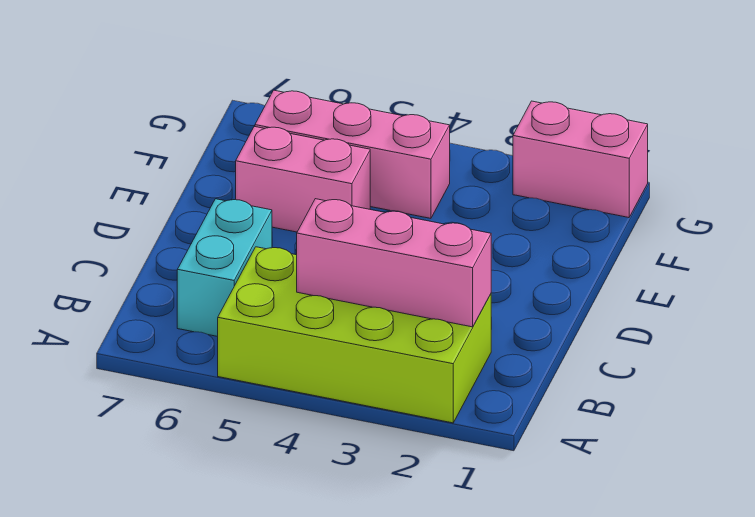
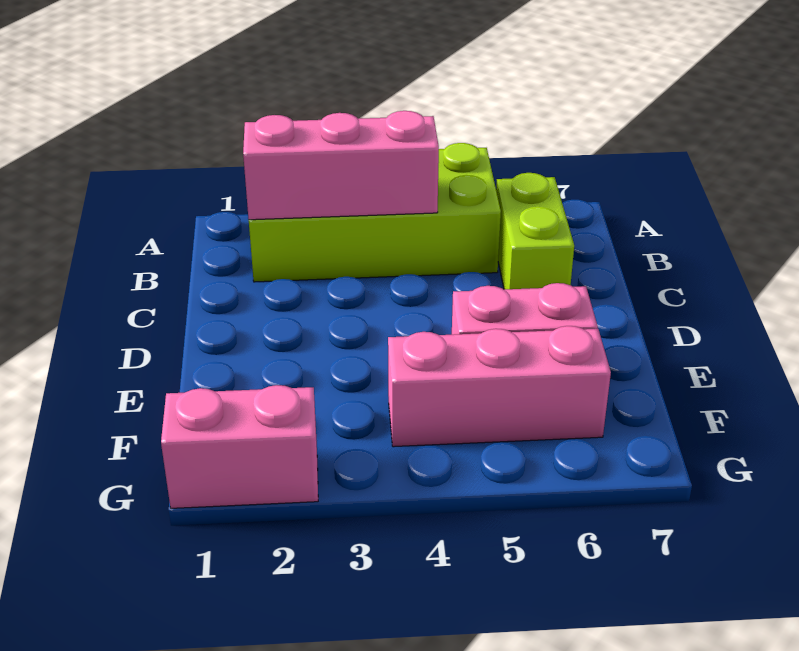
cyan brick B6:C6 level 1 -> lime brick B6:C6 level 1

